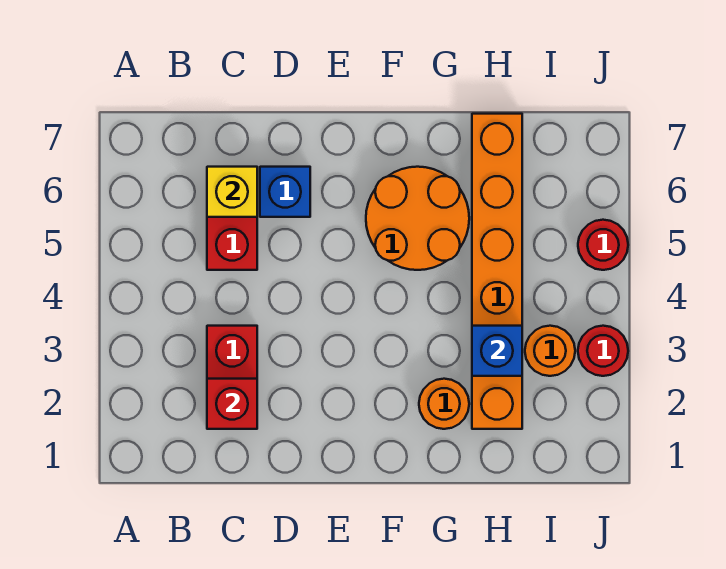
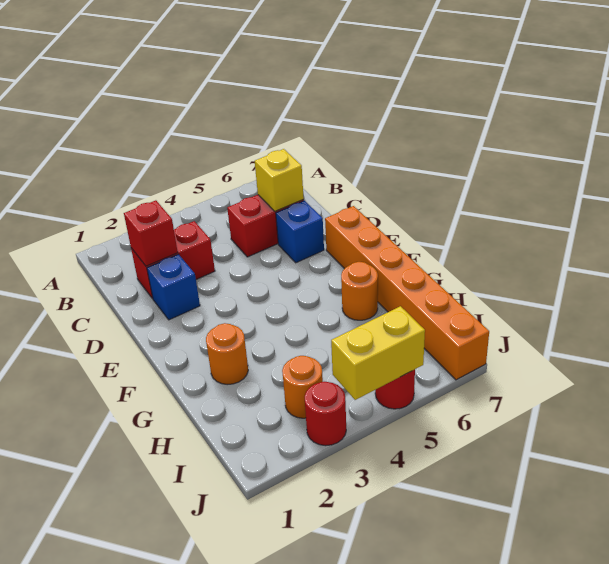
orange round brick F5:G6 level 1 -> orange round brick G6 level 1
orange brick H2:H7 level 1 -> orange brick E7:J7 level 1
blue brick H3 level 2 -> blue brick D2 level 1
none -> yellow brick J4:J5 level 2

